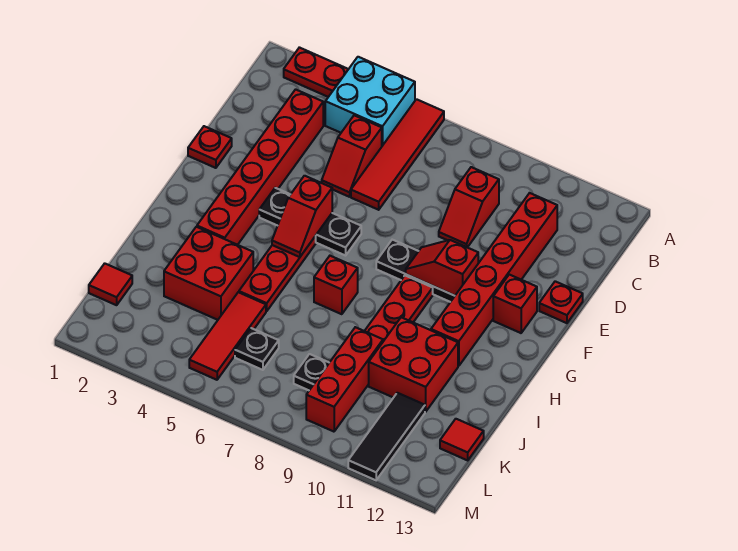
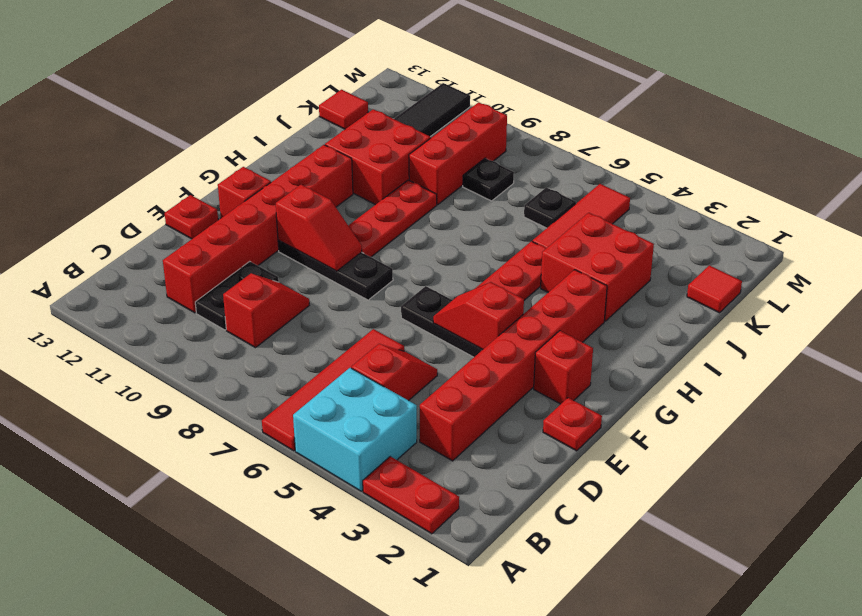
none -> black plate C10:D10 level 1
red slope F5:G5 level 2 top F -> red slope F4:F5 level 2 top 4
red brick H7 level 1 -> red brick F2 level 1

